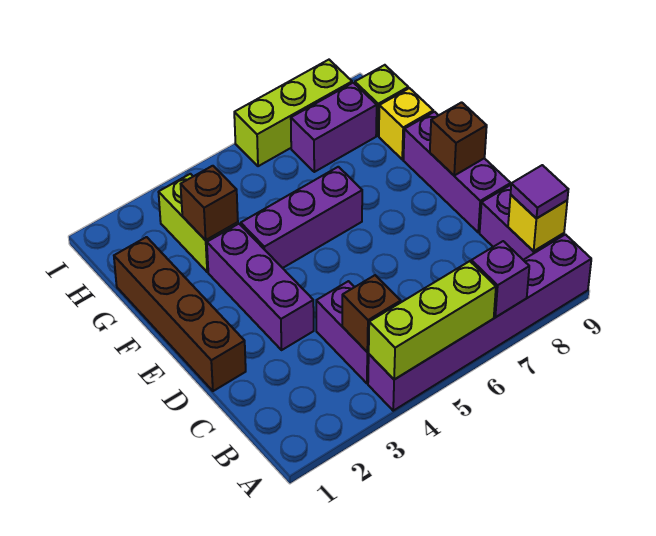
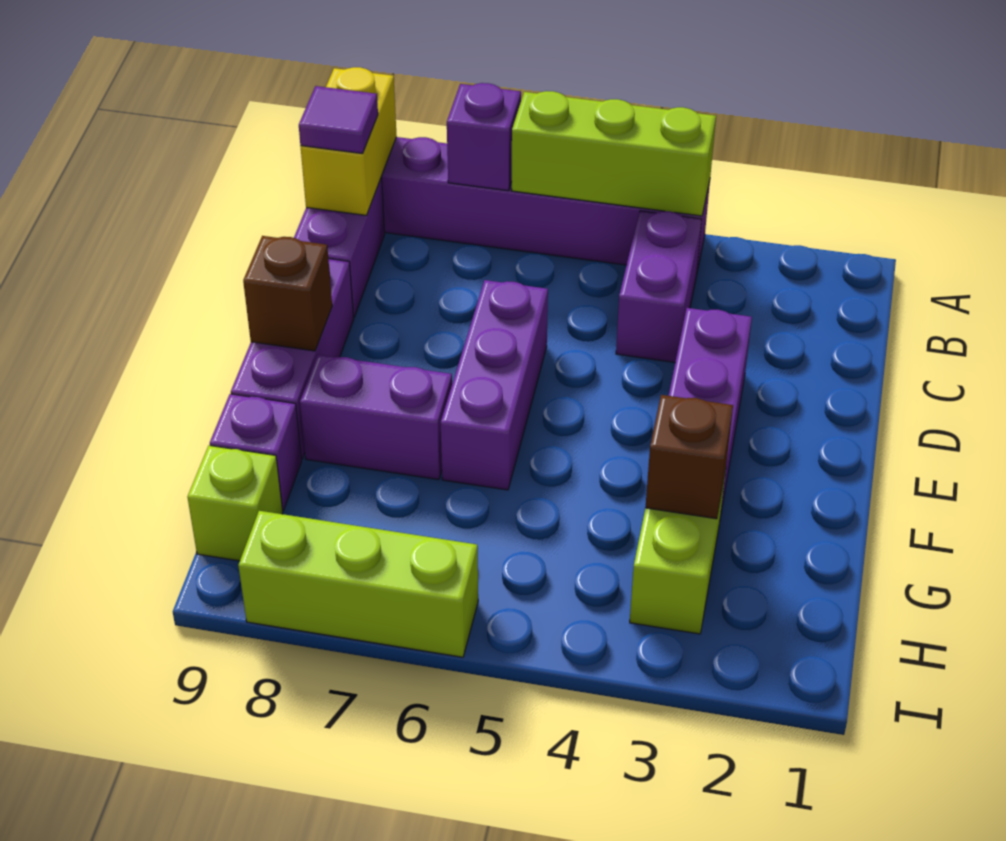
brown brick B4 level 2 -> none
yellow brick B9 level 2 -> yellow brick A9:B9 level 2
brown brick D1:G1 level 1 -> none
purple brick F4:F6 level 1 -> purple brick D6:F6 level 1
yellow brick G9 level 1 -> purple brick G9 level 1
purple brick H7:H8 level 1 -> purple brick F7:F8 level 1

